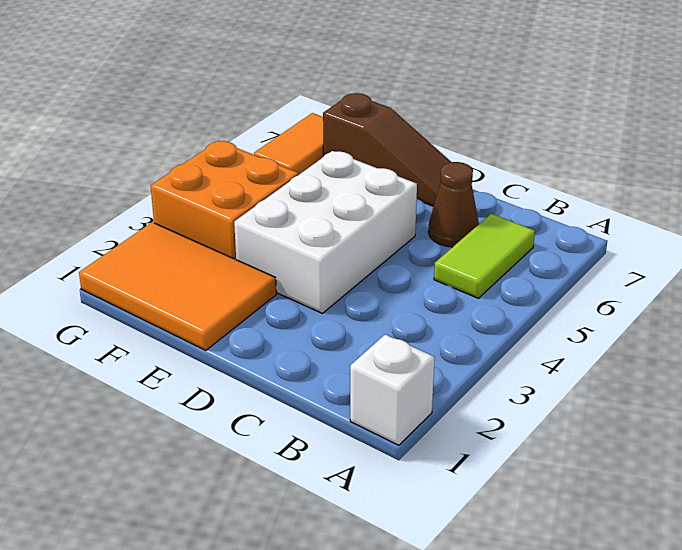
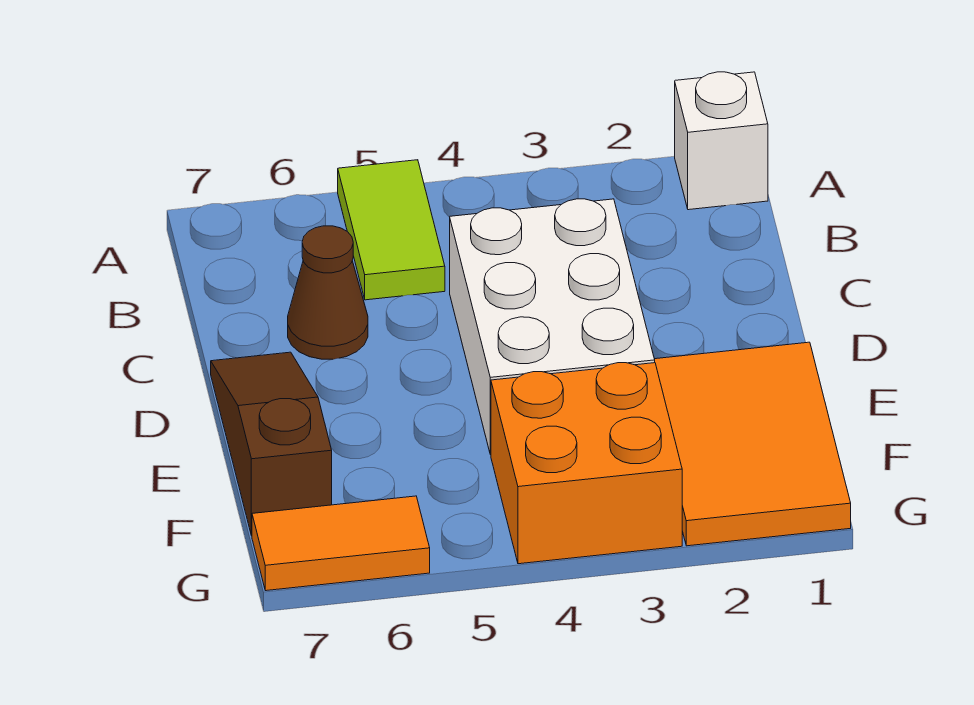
lime tile B5:B6 level 1 -> lime tile A5:B5 level 1
white brick D3:E5 level 1 -> white brick C3:E4 level 1

